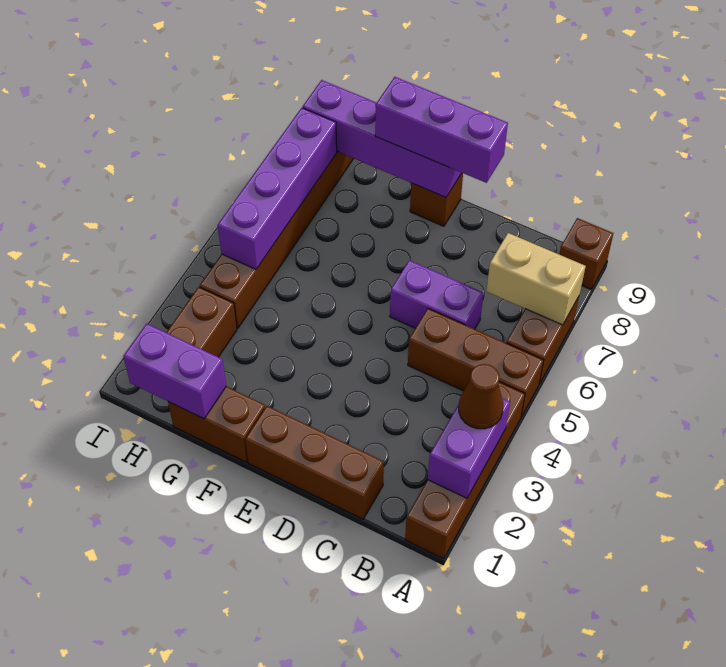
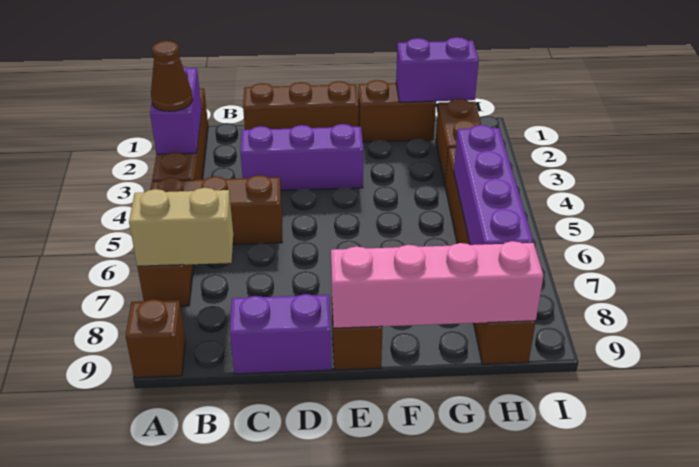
purple brick C6:D6 level 1 -> purple brick C9:D9 level 1
purple brick D9:F9 level 3 -> purple brick C3:E3 level 1
purple brick E9:H9 level 2 -> pink brick E9:H9 level 2

